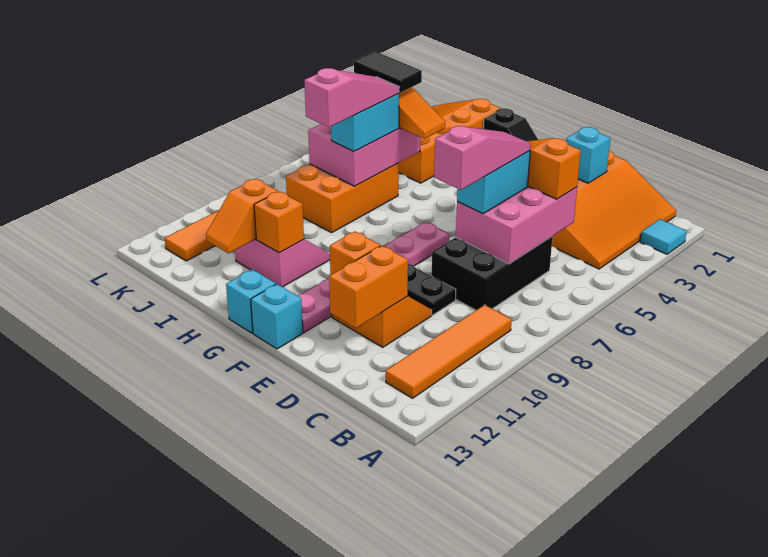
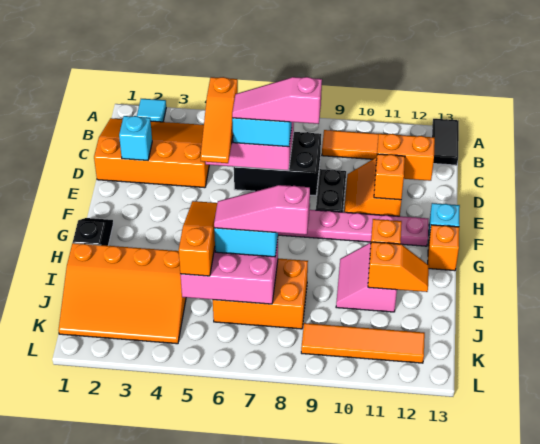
cyan brick G13 level 1 -> orange brick G13 level 1
black tile I5:J5 level 4 -> black tile A13:B13 level 1

